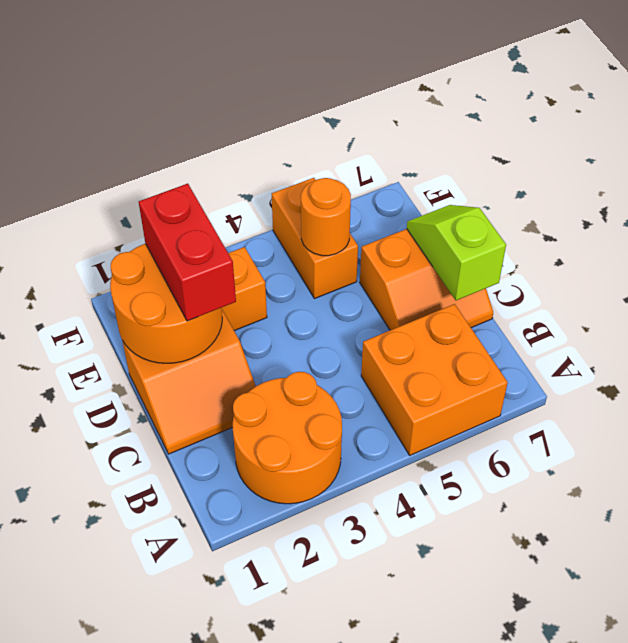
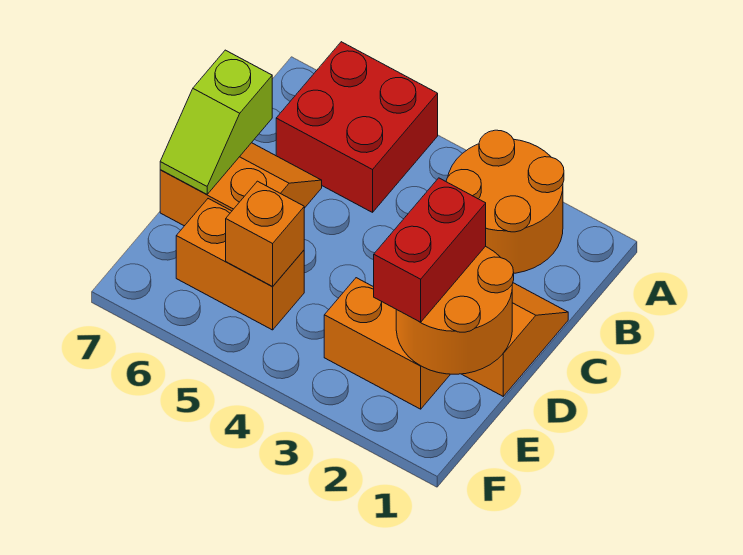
orange brick A5:B6 level 1 -> red brick A5:B6 level 1
orange brick E5:F5 level 1 -> orange brick E5:E6 level 1
orange round brick E5 level 2 -> orange brick E5 level 2

